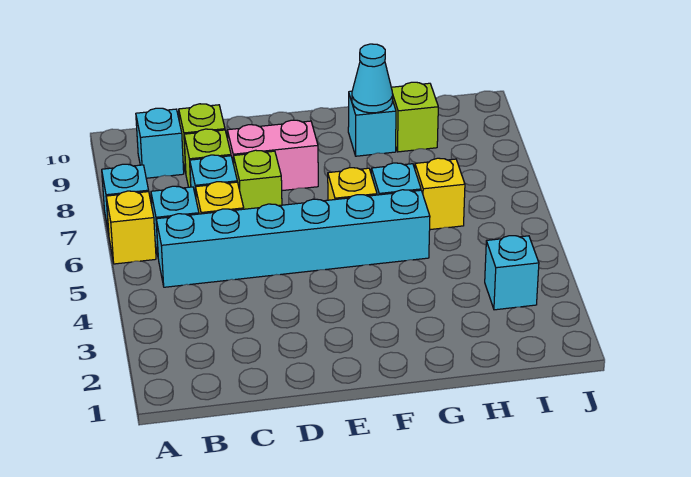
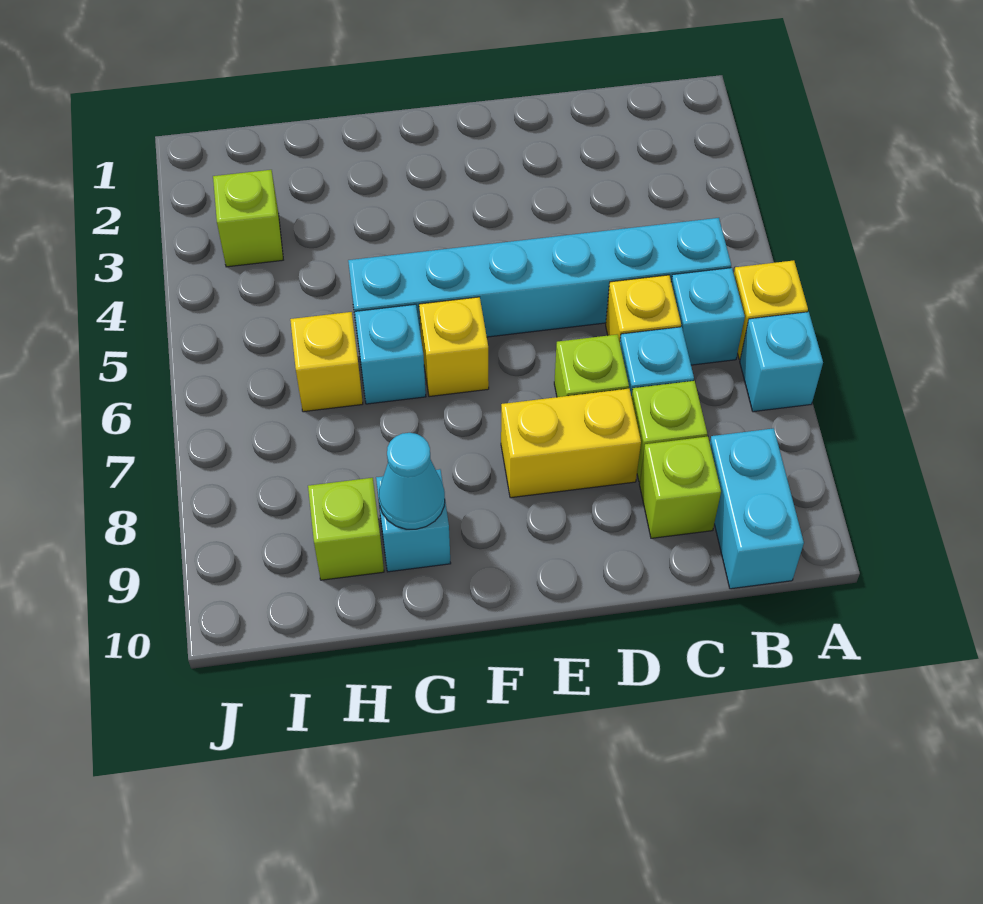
cyan brick B9 level 1 -> cyan brick B9:B10 level 1
pink brick D8:E8 level 1 -> yellow brick D8:E8 level 1
cyan brick I3 level 1 -> lime brick I3 level 1

